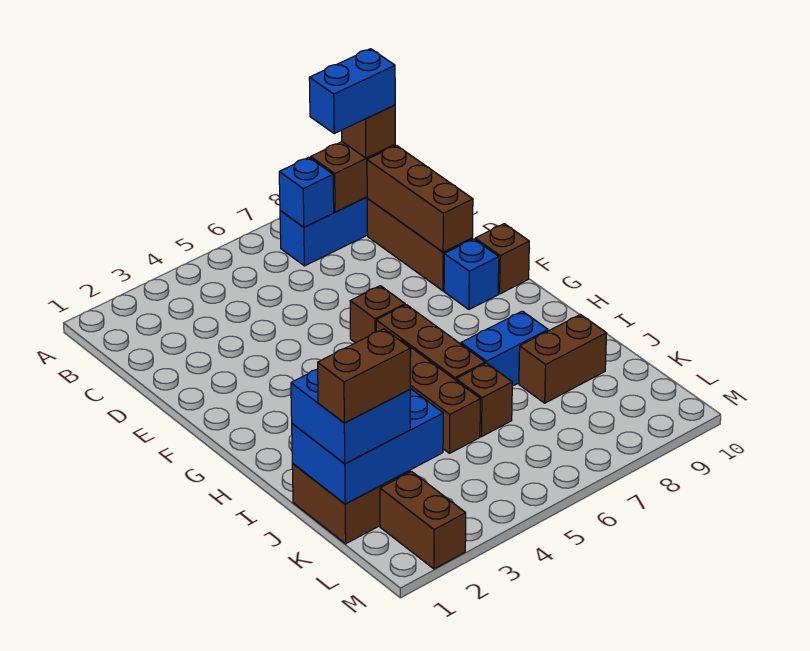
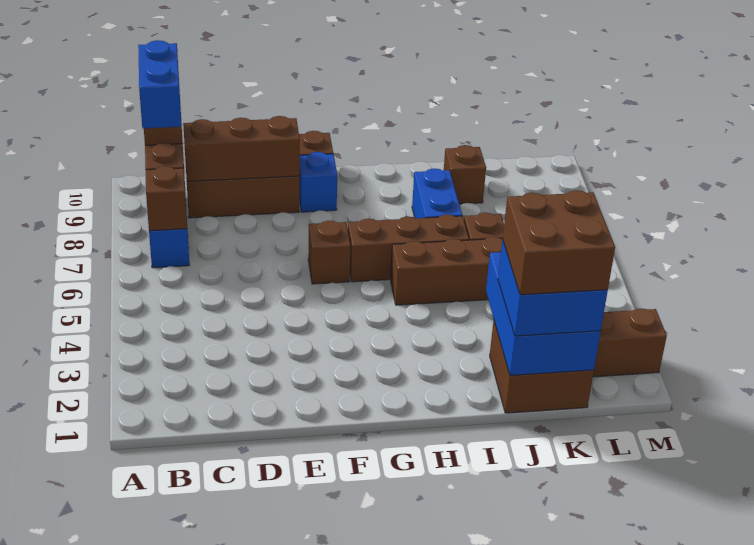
blue brick B7 level 2 -> brown brick B7 level 2
brown brick J8:J9 level 1 -> brown brick J9 level 1
brown brick K1:K2 level 4 -> brown brick J1:K2 level 4

